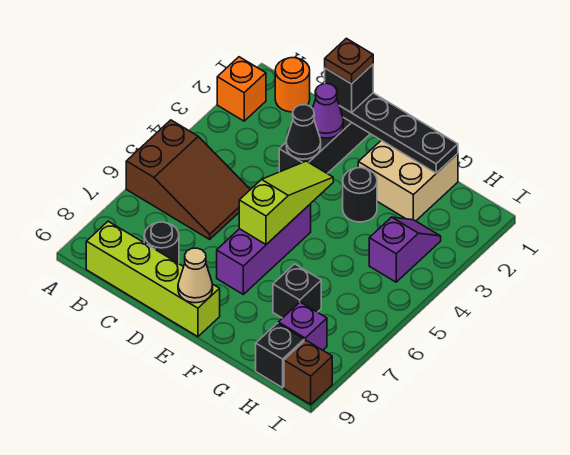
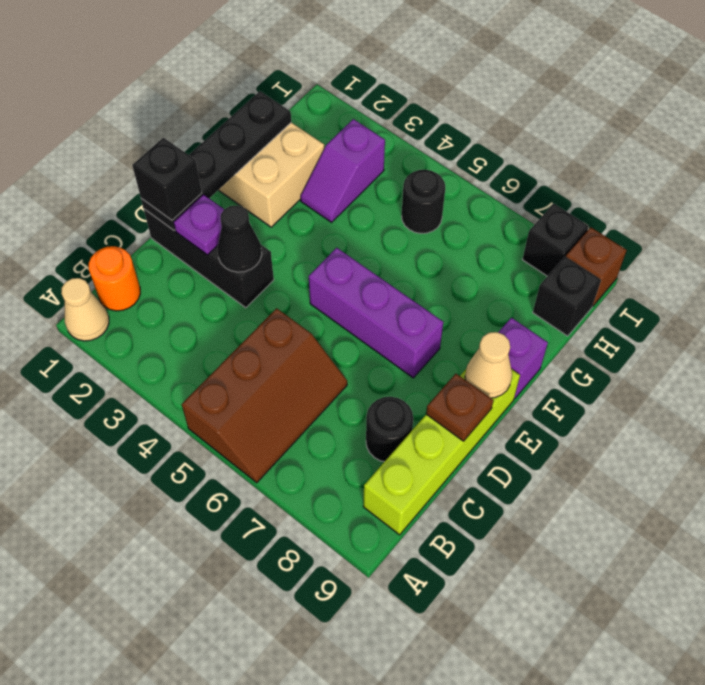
none -> tan cone A1 level 1
orange brick A2 level 1 -> none
brown slope A5:C6 level 1 top A -> brown slope A5:C6 level 1 top 5
brown plate D1 level 4 -> brown plate D9 level 2
purple cone D2 level 2 -> purple plate D2 level 2
lime slope E4:E6 level 2 top 6 -> none
black round brick F3 level 1 -> black round brick H5 level 1
black brick G7 level 1 -> black brick I8 level 1
purple slope H3:H4 level 1 top 4 -> purple slope G3:H3 level 1 top H
purple brick H8 level 1 -> purple brick F9 level 1

